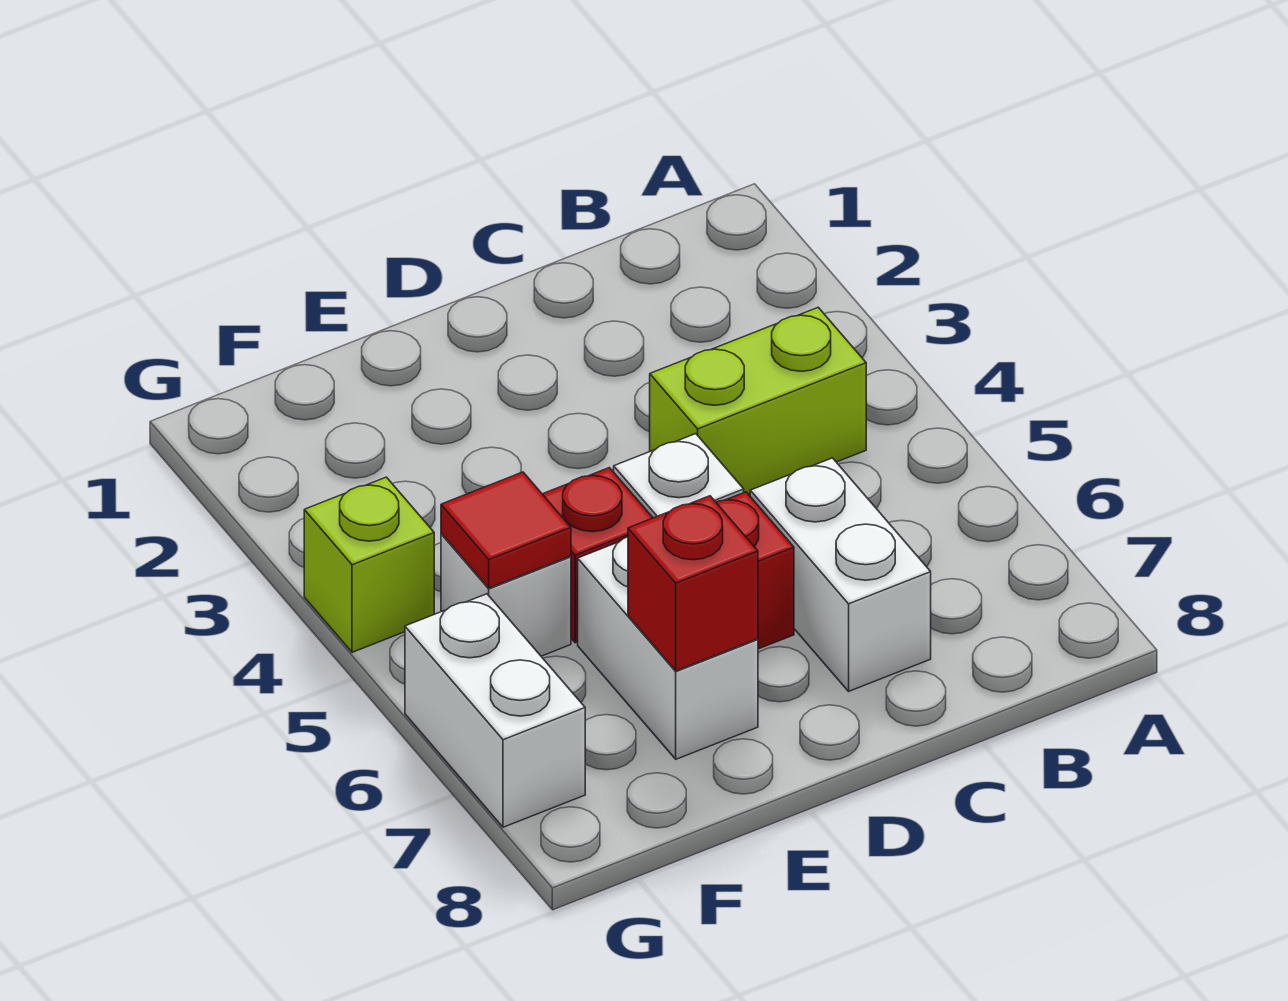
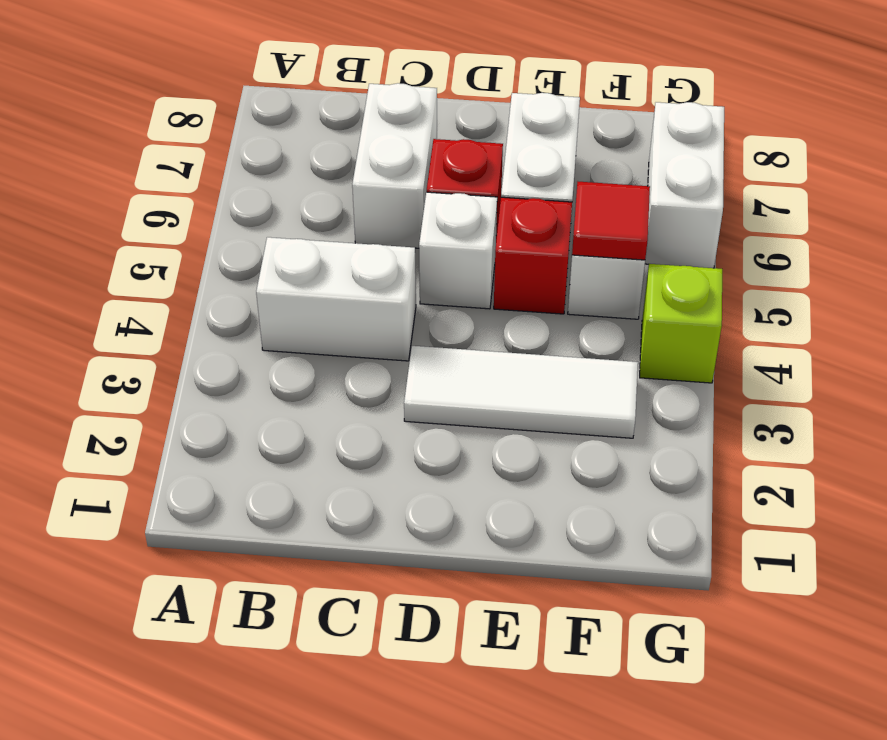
lime brick B4:C4 level 1 -> white brick B4:C4 level 1
none -> white tile D3:F3 level 1
red brick E7 level 2 -> none

